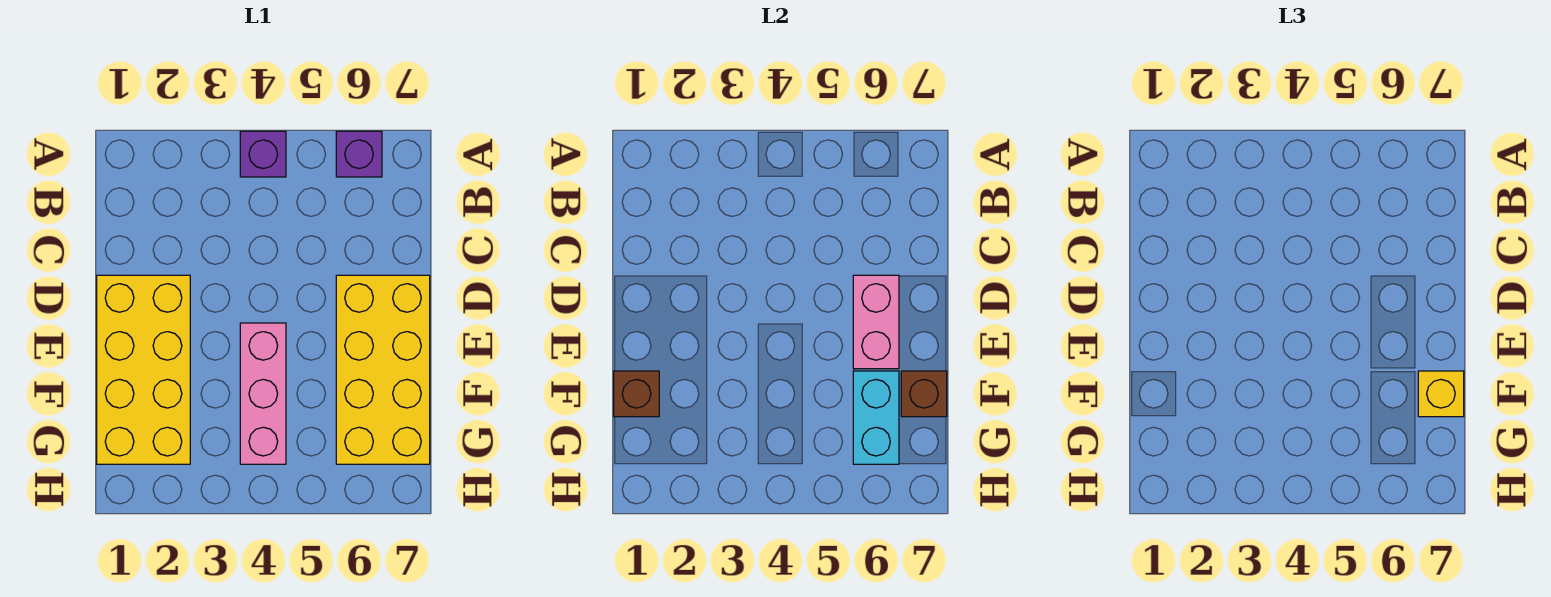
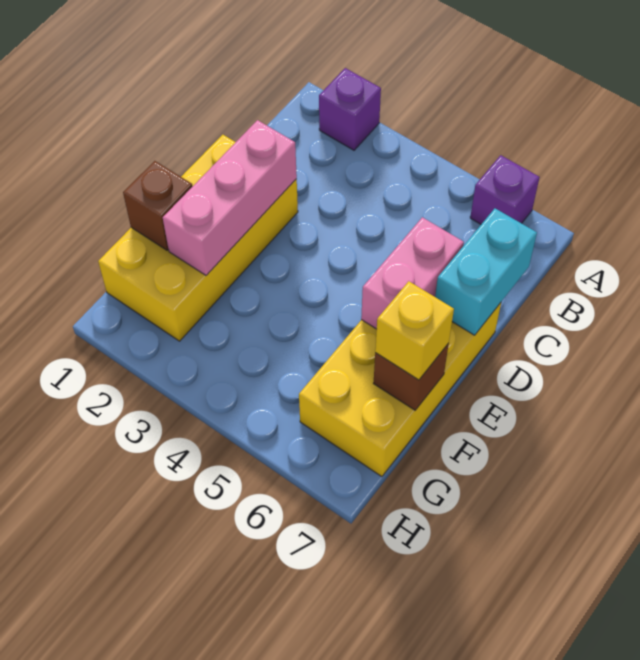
purple brick A4 level 1 -> purple brick A2 level 1
pink brick E4:G4 level 1 -> pink brick D2:F2 level 2
cyan brick F6:G6 level 2 -> cyan brick C7:D7 level 2

